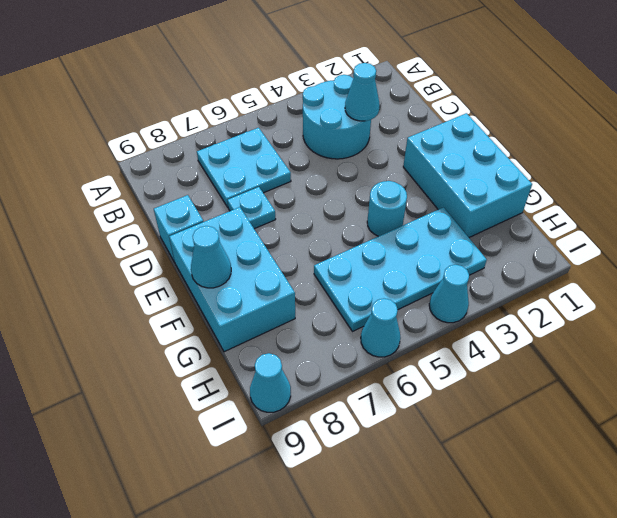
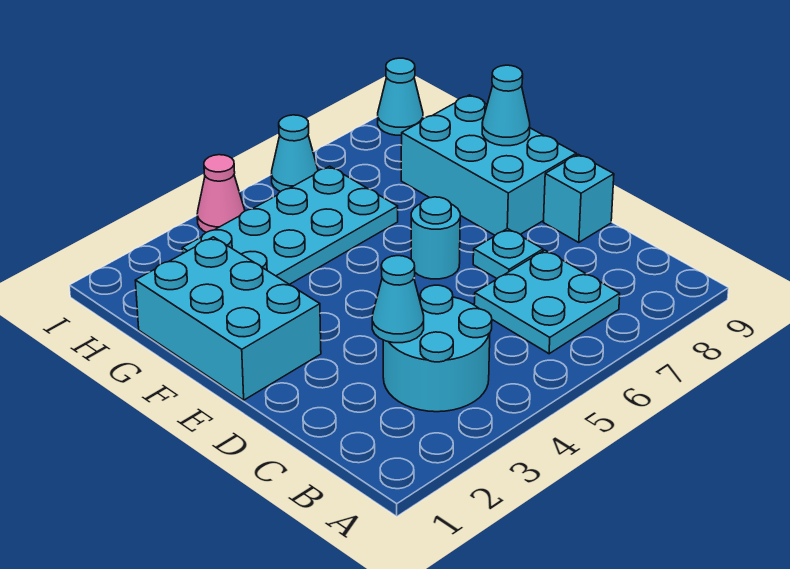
cyan round brick F4 level 1 -> cyan round brick E6 level 1
cyan cone I4 level 1 -> pink cone I4 level 1

